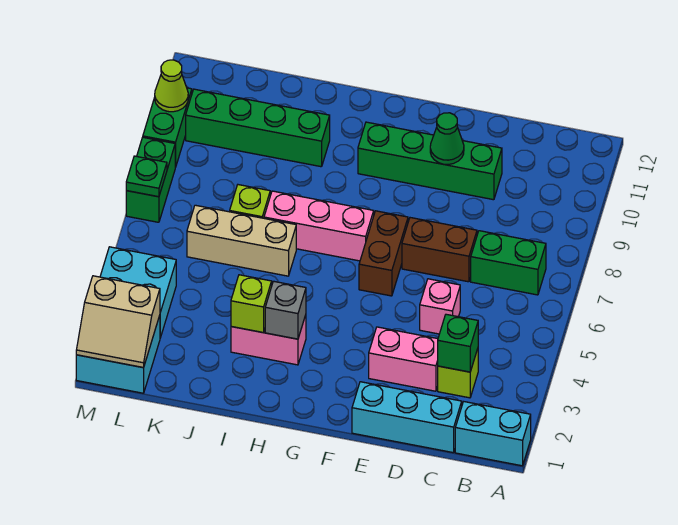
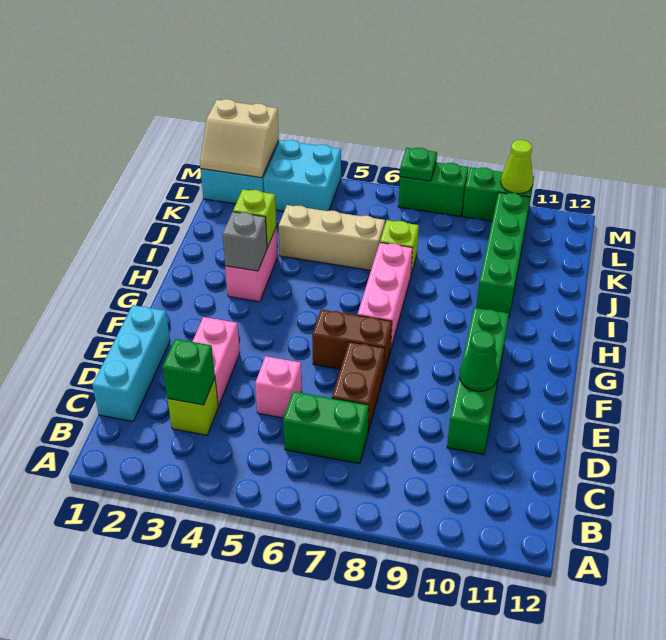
cyan brick A1:B1 level 1 -> none
green brick B7:C7 level 1 -> green brick C6:C7 level 1
tan brick I6:K6 level 1 -> tan brick J4:J6 level 1
tan slope L1:M2 level 2 top 2 -> tan slope L1:M2 level 2 top M

